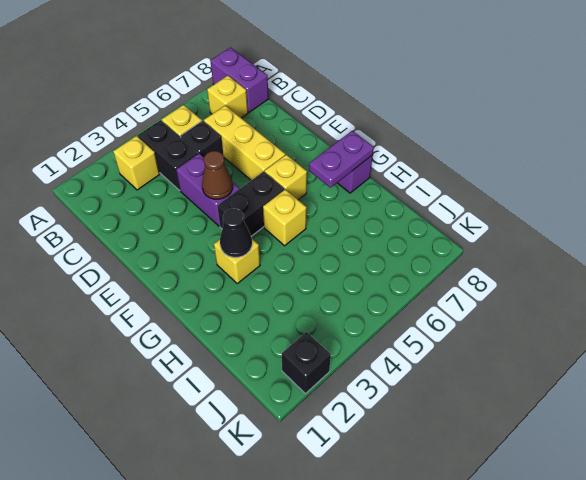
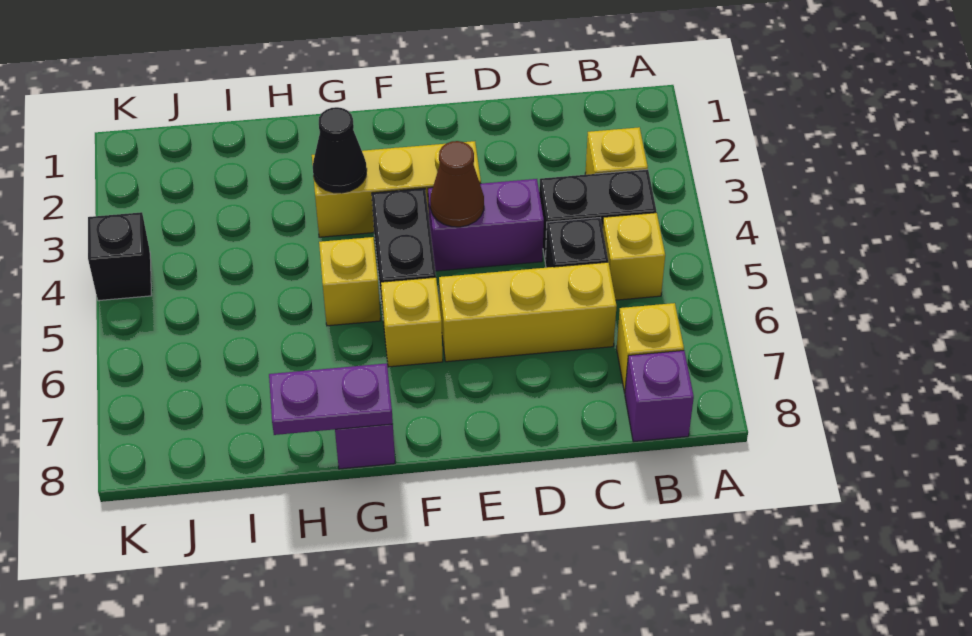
purple brick A8:B8 level 1 -> purple brick B8 level 1
yellow brick G3 level 1 -> yellow brick E3:G3 level 1
purple plate G7:G8 level 2 -> purple plate G8:H8 level 2
black brick K2 level 1 -> black brick K4 level 1

